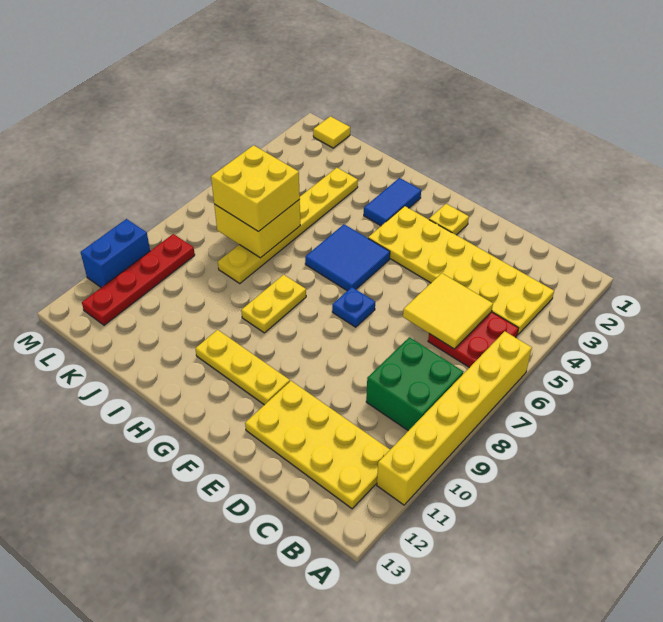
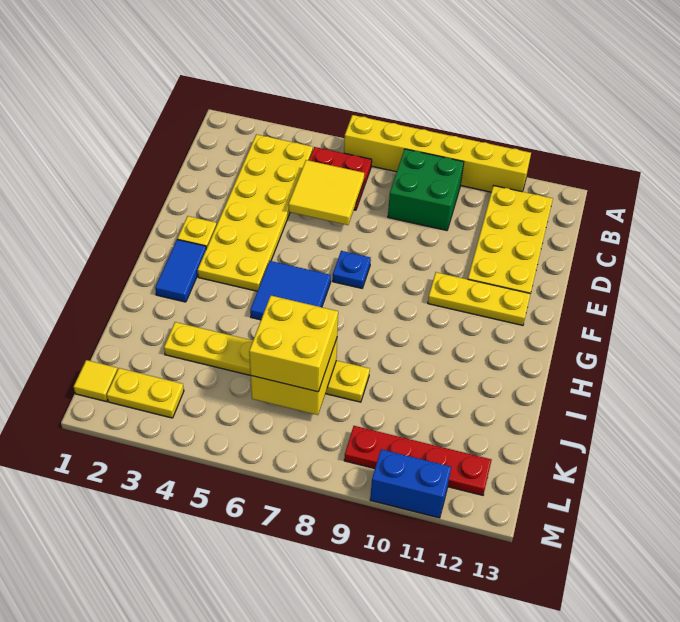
yellow plate F11:H11 level 1 -> yellow plate F10:F12 level 1
blue tile H2:H3 level 1 -> blue tile G2:H2 level 1
yellow plate H8:H9 level 1 -> yellow plate L2:L3 level 1

